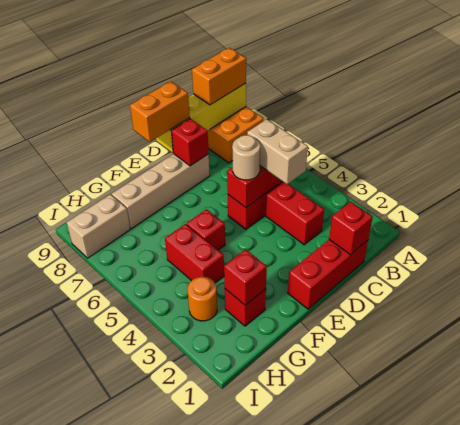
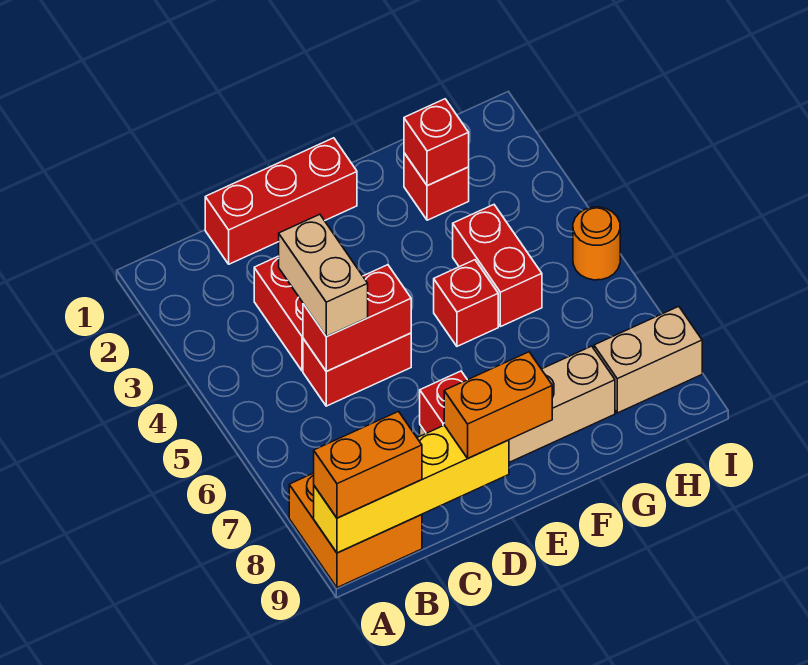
red brick C1 level 2 -> none
tan round brick D5 level 3 -> none
orange round brick H3 level 1 -> orange round brick I5 level 1

